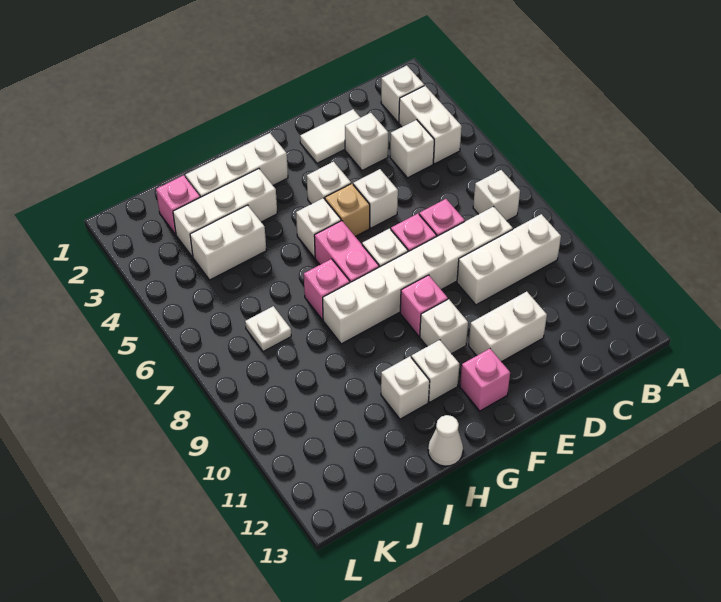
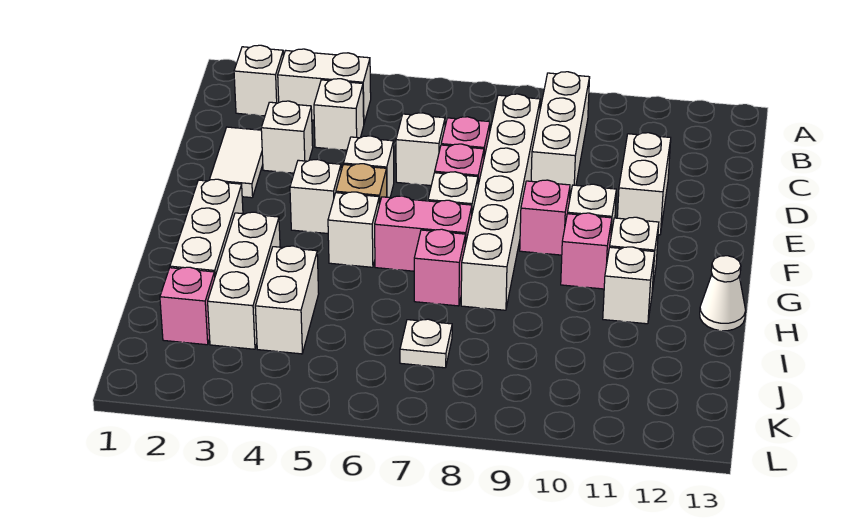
white brick B7 level 1 -> white brick D6 level 1
pink brick F12 level 1 -> pink brick G10 level 1

